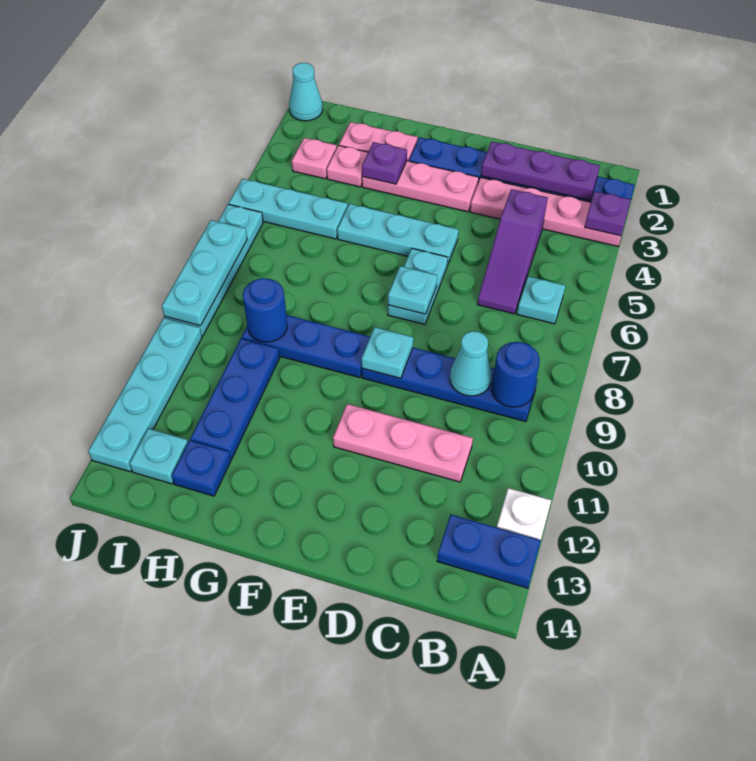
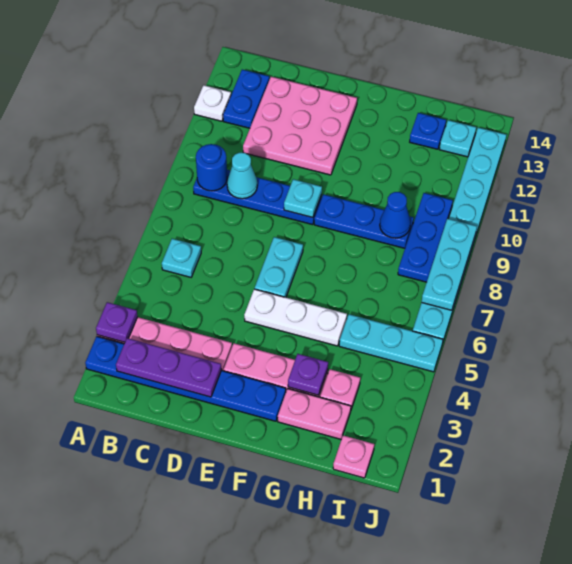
blue plate A13:B13 level 1 -> blue plate B12:B13 level 1
purple slope C4:C6 level 1 top 4 -> none
pink plate C11:E11 level 1 -> pink plate C11:E13 level 1
cyan plate E5:G5 level 1 -> white plate E5:G5 level 1
cyan plate E7 level 2 -> none
blue round brick H9 level 2 -> blue cone H9 level 2
blue plate H10:H12 level 1 -> blue plate I8:I10 level 1
pink plate I3 level 1 -> pink plate I1 level 1
cyan cone J1 level 1 -> none

